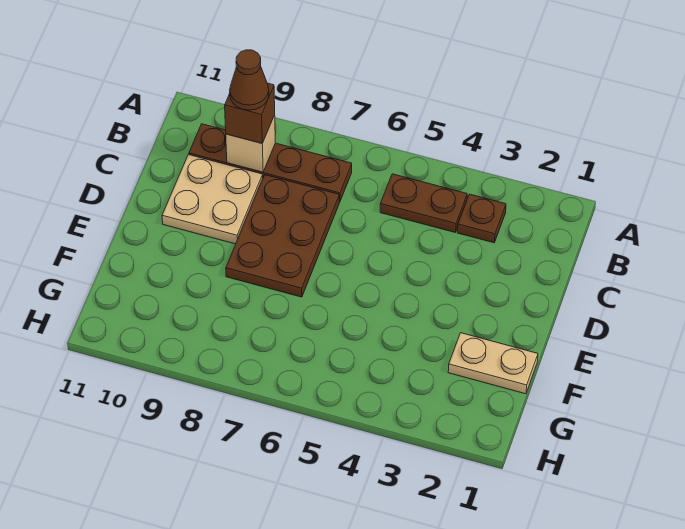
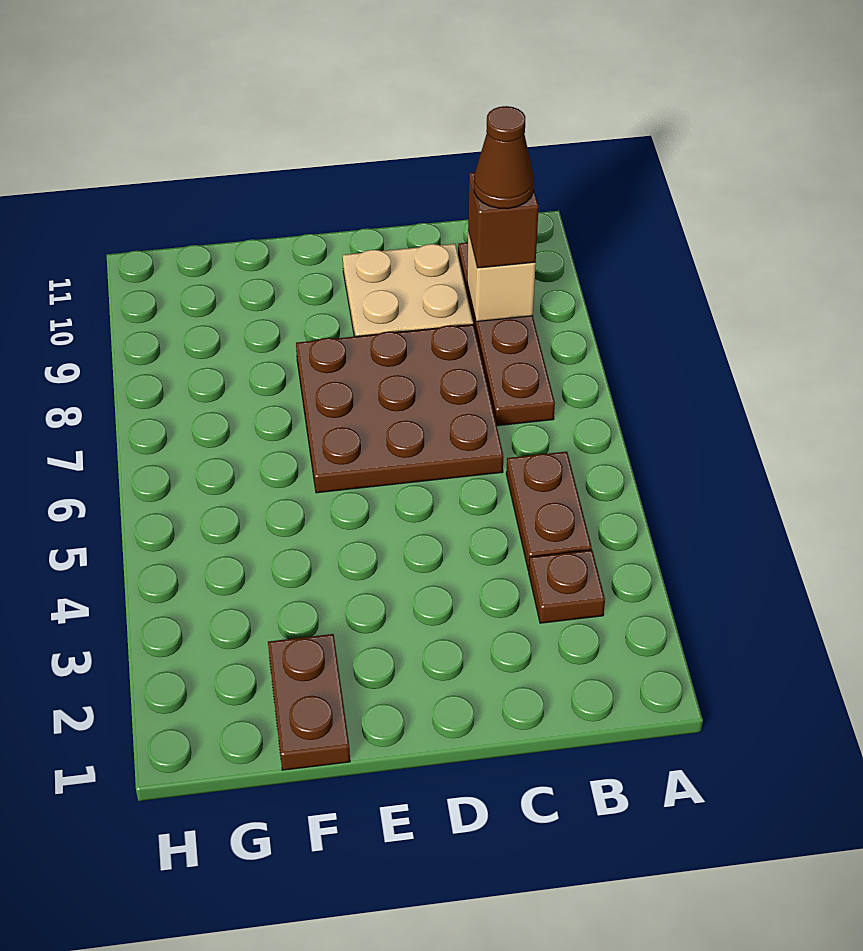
brown plate C7:E8 level 1 -> brown plate C6:E8 level 1
tan plate F1:F2 level 1 -> brown plate F1:F2 level 1

